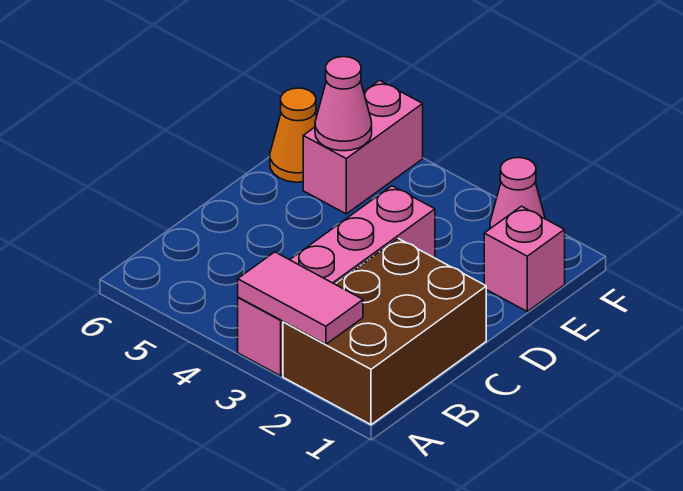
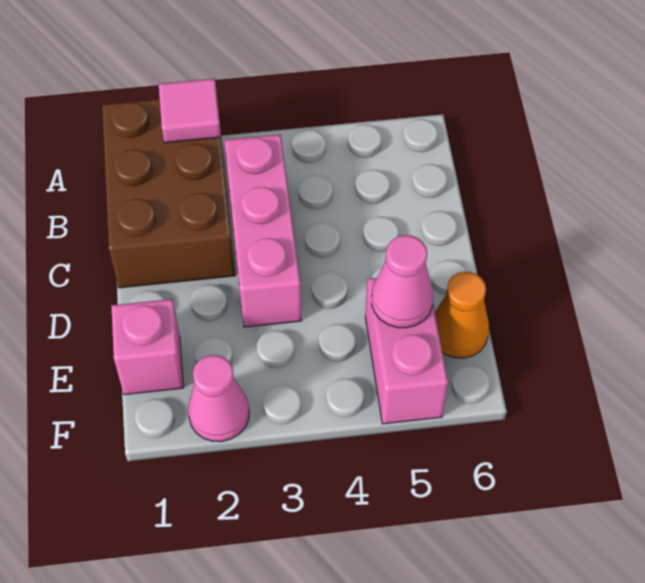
pink tile A2:A3 level 2 -> pink tile A2 level 2
pink brick A3:D3 level 1 -> pink brick B3:D3 level 1

